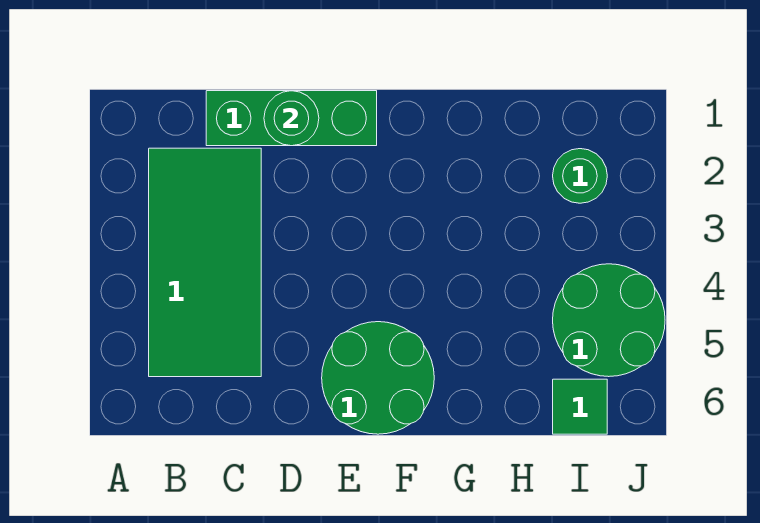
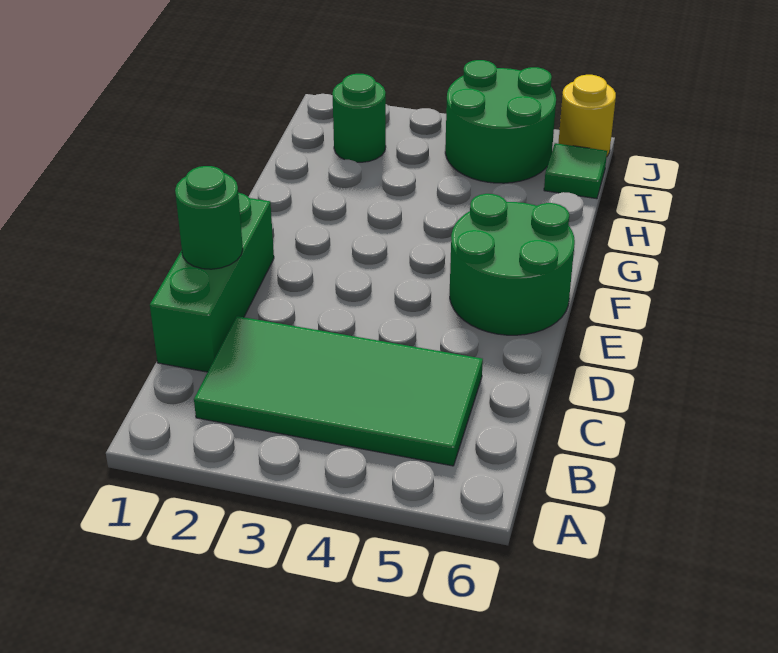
none -> yellow round brick J6 level 1

